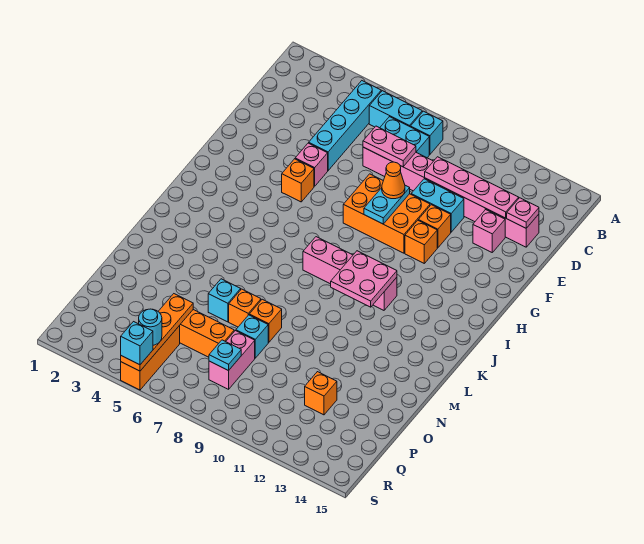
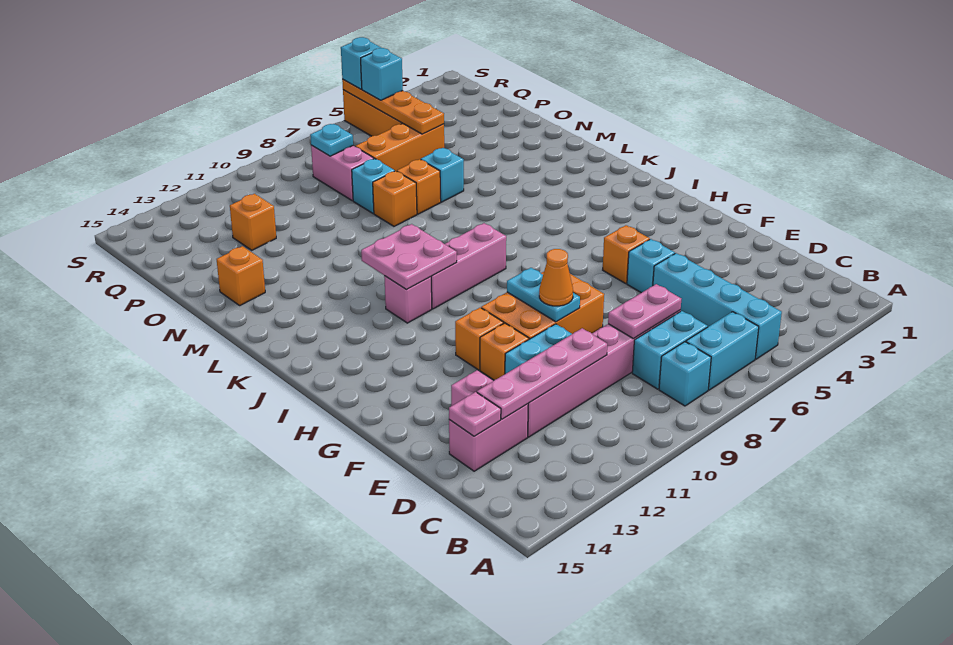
pink brick F5 level 1 -> cyan brick F5 level 1
none -> orange brick N14 level 1
cyan round brick R5 level 3 -> cyan brick R5 level 3

